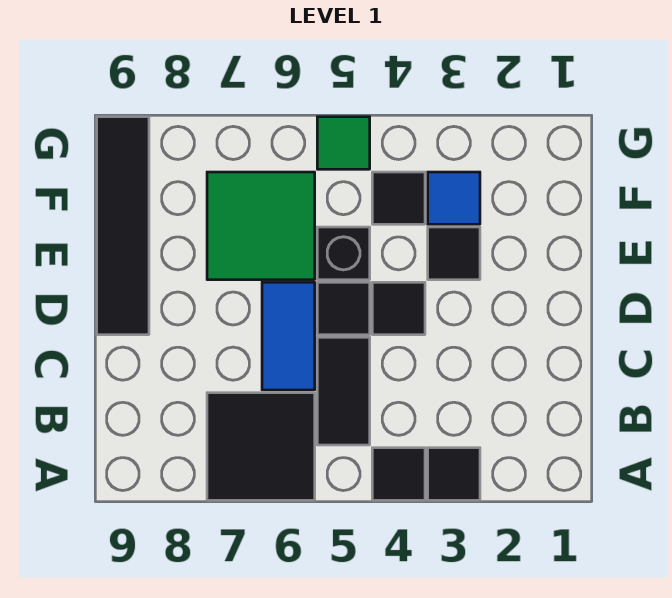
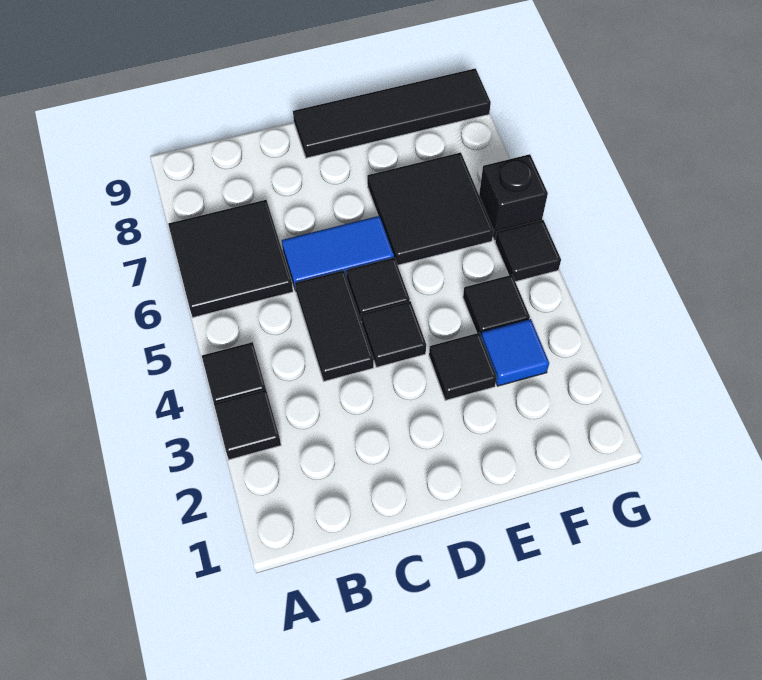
black tile B5:C5 level 1 -> black tile C4:C5 level 1
black brick E5 level 1 -> black brick G6 level 1
green tile E6:F7 level 1 -> black tile E6:F7 level 1
green tile G5 level 1 -> black tile G5 level 1

